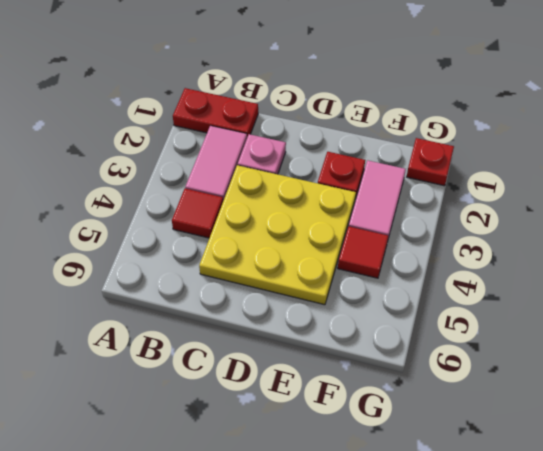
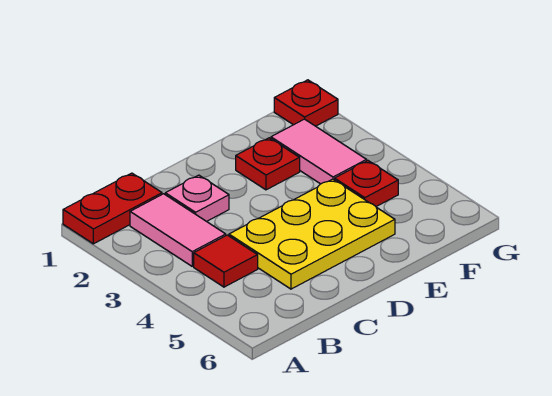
yellow plate C3:E5 level 1 -> yellow plate C4:E5 level 1
red tile F4 level 1 -> red plate F4 level 1

